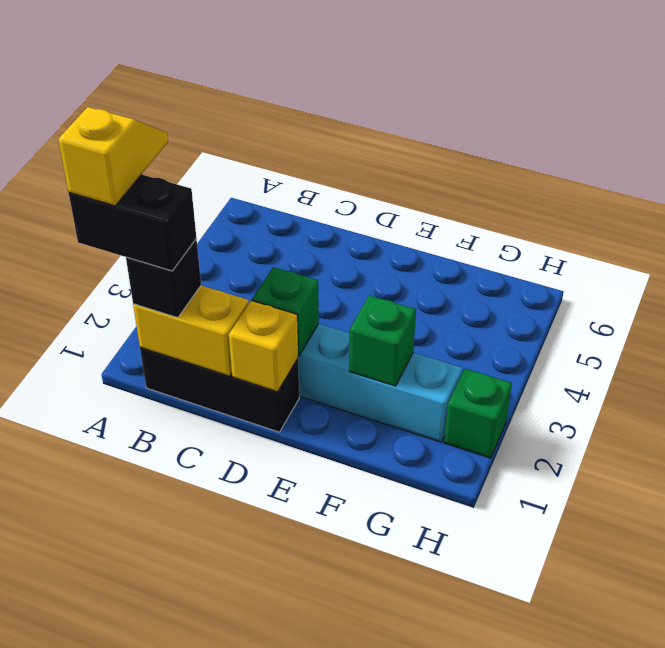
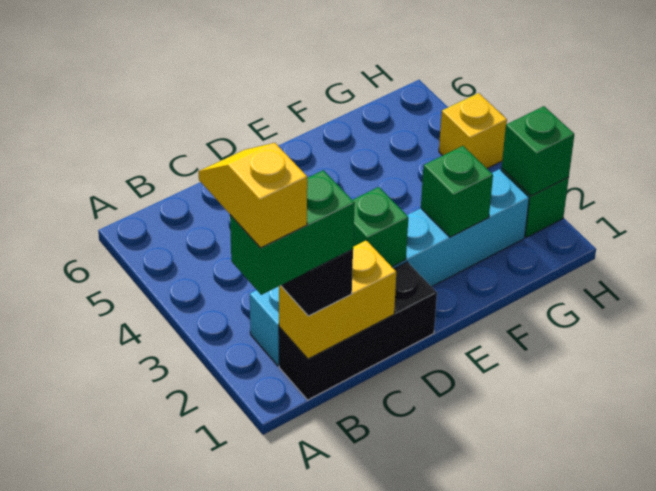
black brick A1:B1 level 4 -> green brick A1:B1 level 4
yellow brick D1 level 2 -> yellow brick H4 level 1
none -> green brick H2 level 2

